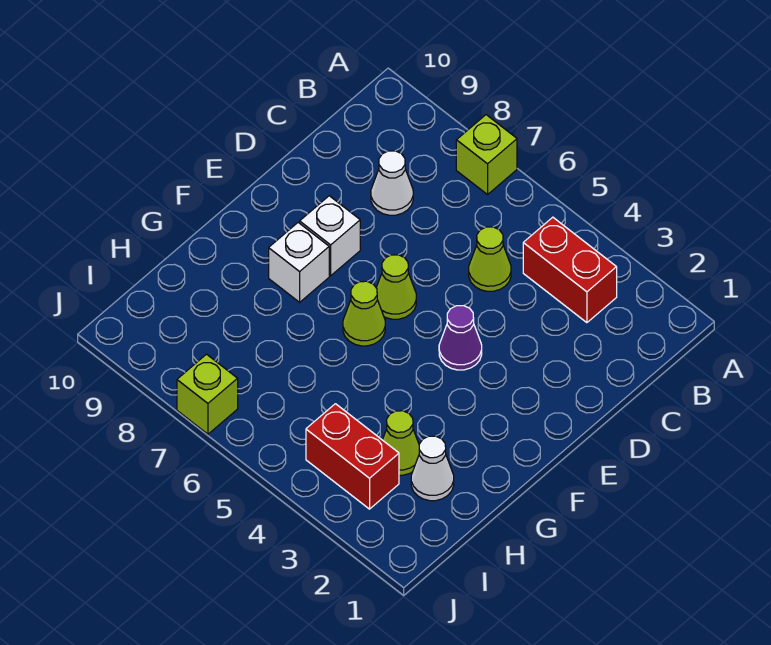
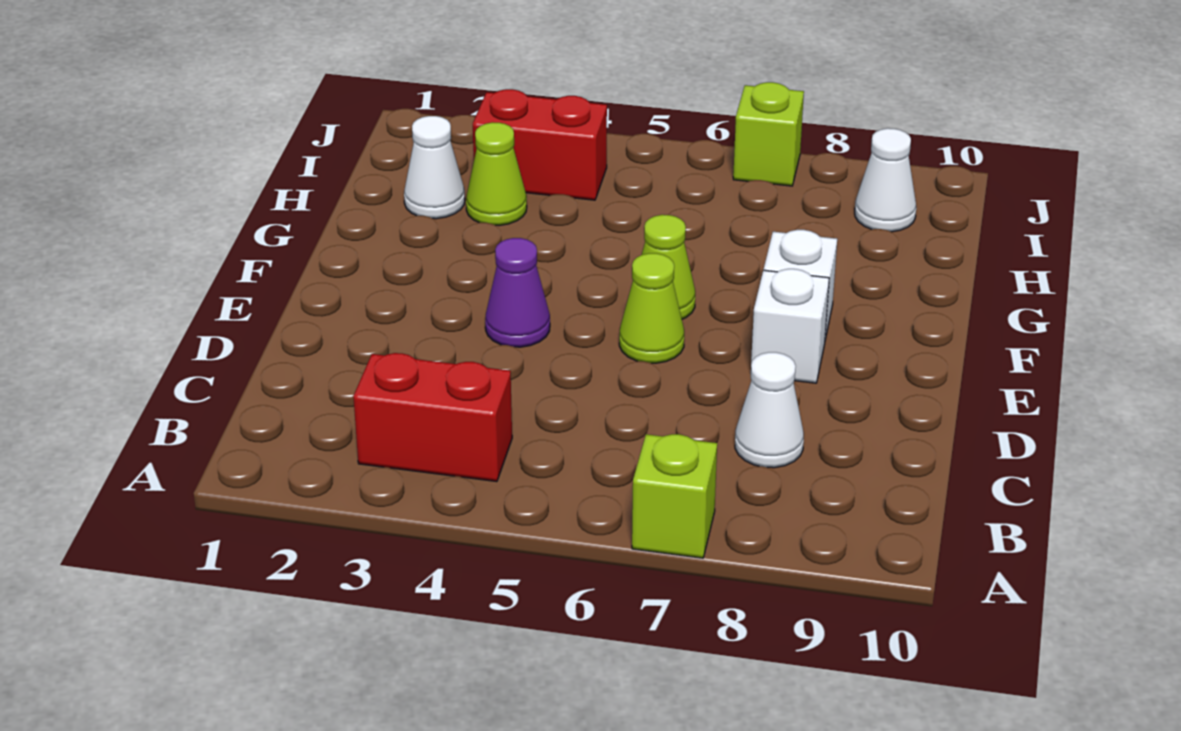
lime cone C5 level 1 -> none
none -> white cone I9 level 1

